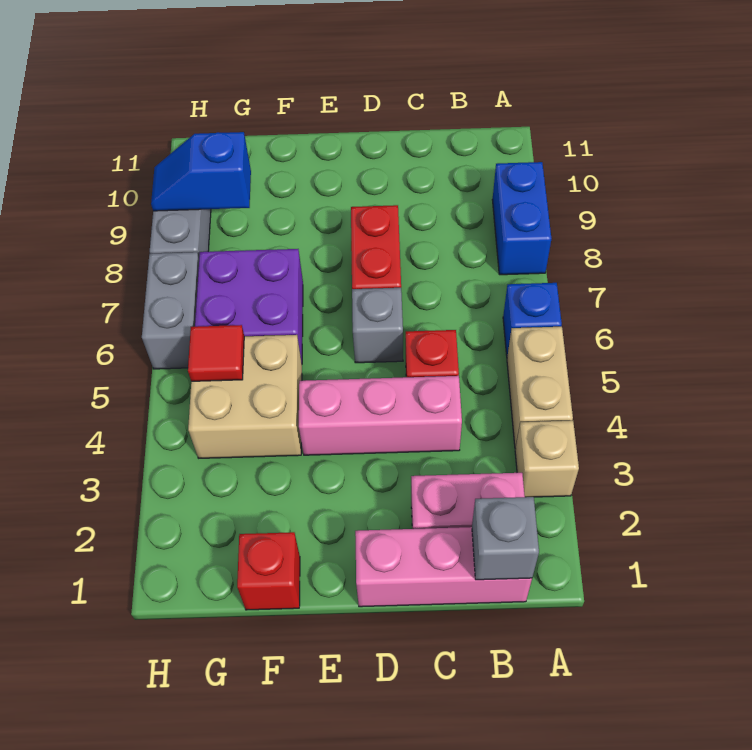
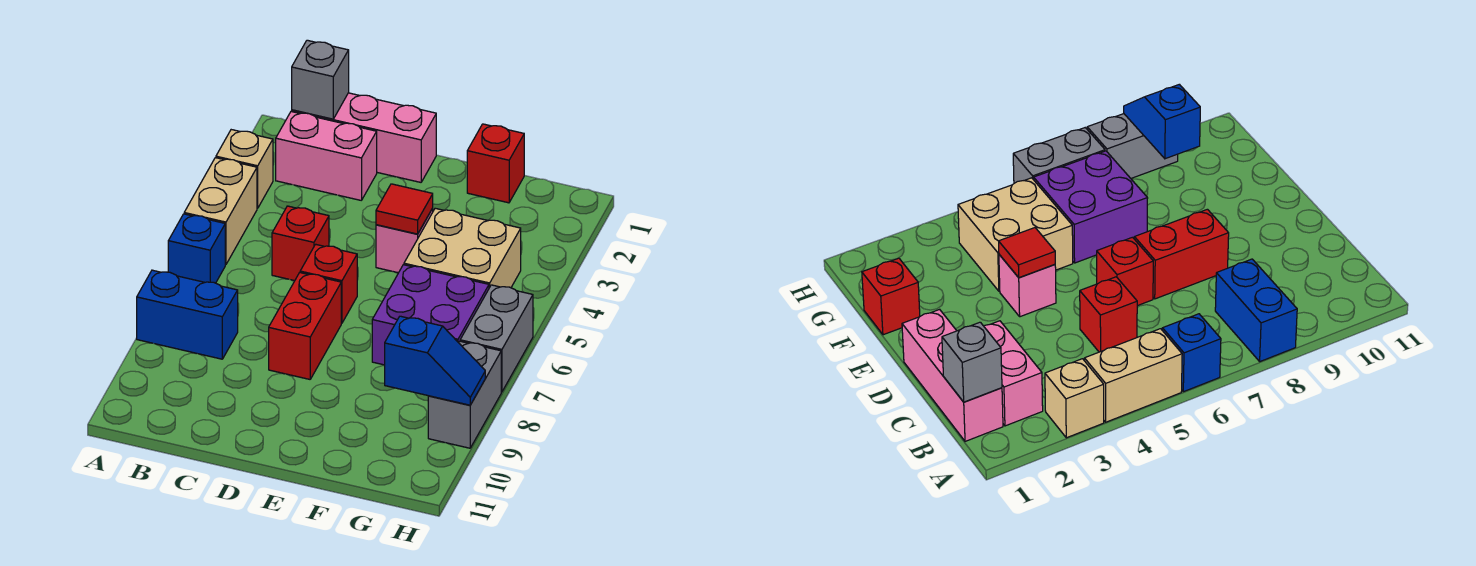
blue brick A8:A9 level 1 -> blue brick A8:B8 level 1
pink brick C4:E4 level 1 -> pink brick E4 level 1
grey brick D6 level 1 -> red brick D6 level 1
red tile G5 level 2 -> red tile E4 level 2

